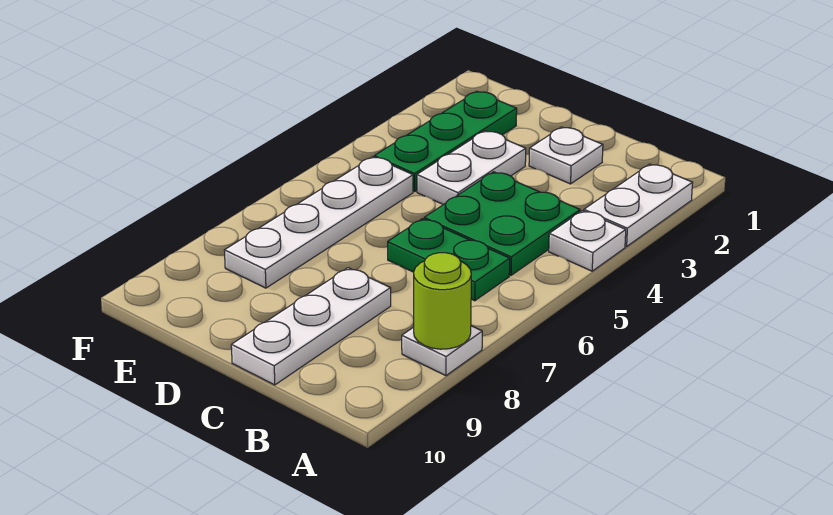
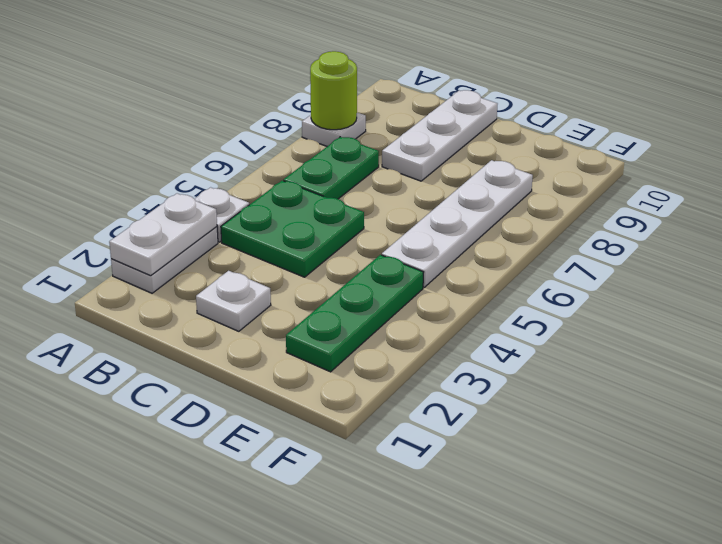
green plate B6:C6 level 1 -> green plate B6:B7 level 1
white plate D3:D4 level 1 -> white plate A2:A3 level 2

